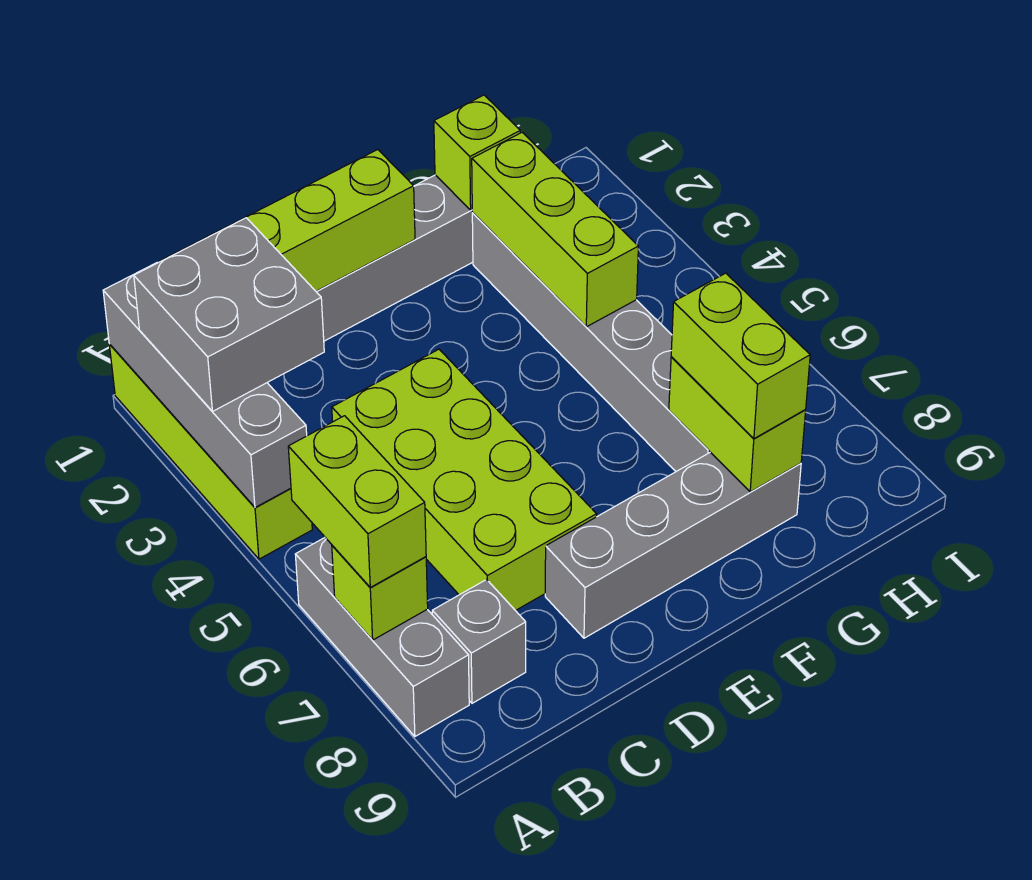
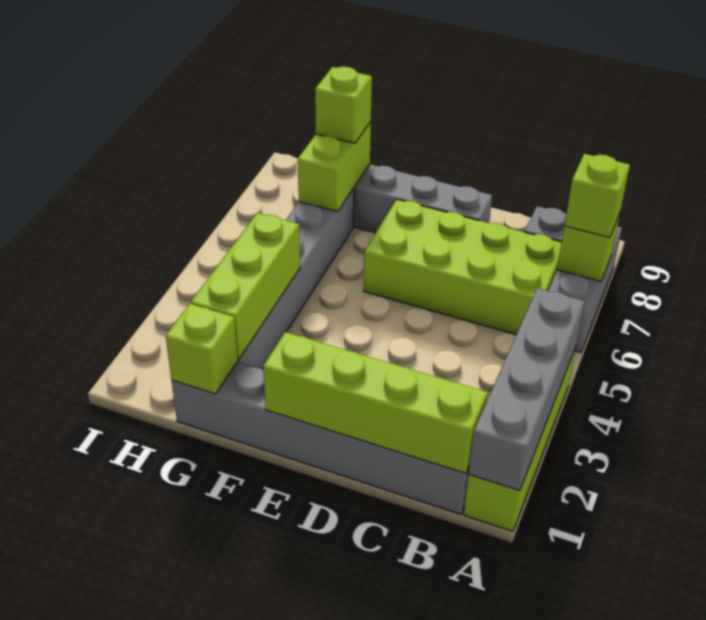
grey brick A2:B3 level 3 -> none
lime brick A6:A7 level 3 -> lime brick A7 level 3
lime brick C4:D7 level 1 -> lime brick B6:E7 level 1
lime brick G7:G8 level 3 -> lime brick G8 level 3

